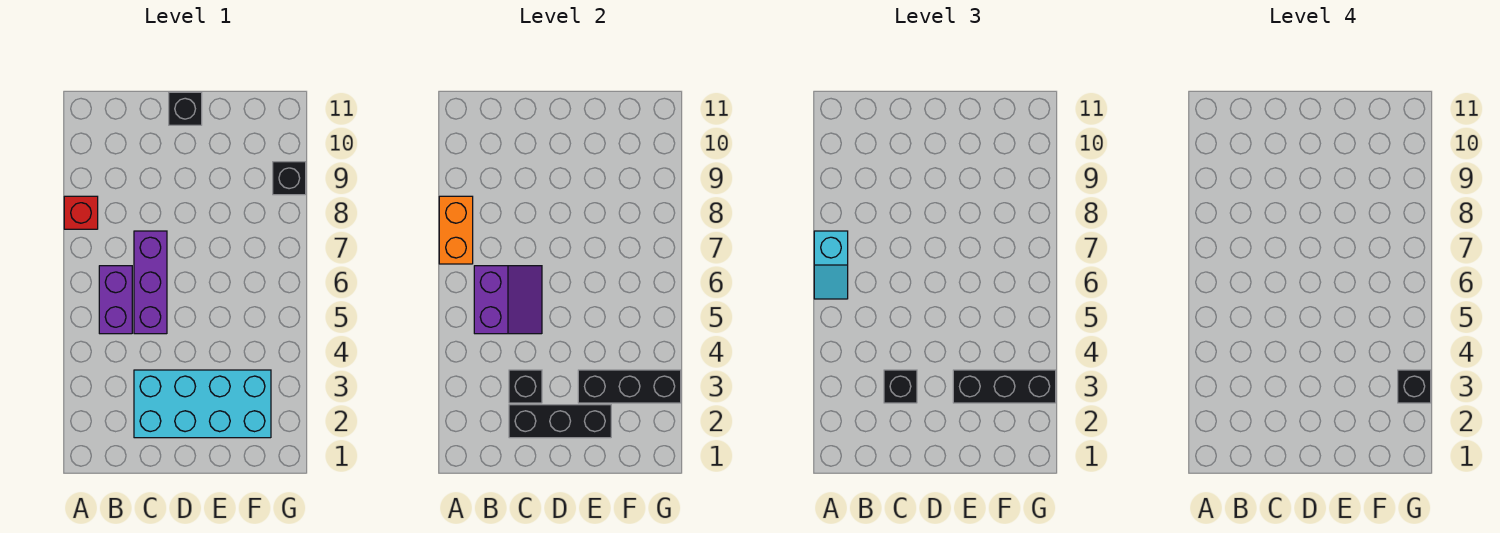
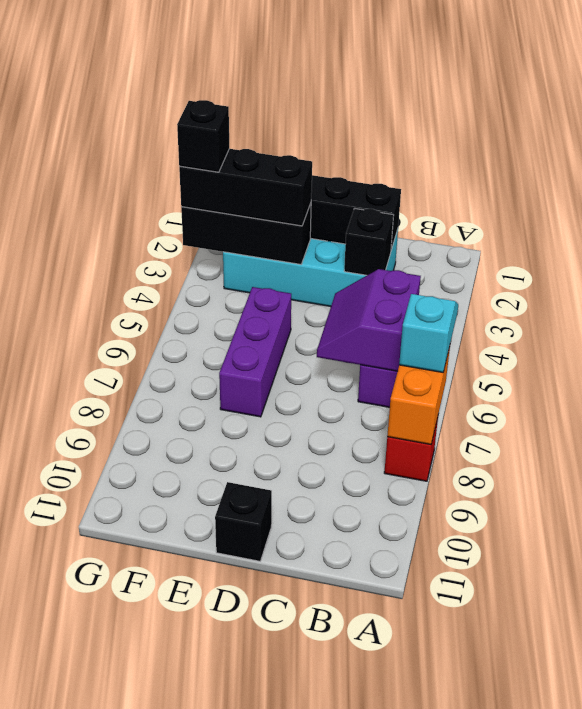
black brick C3 level 3 -> none
purple brick C5:C7 level 1 -> purple brick E5:E7 level 1
black brick G9 level 1 -> none

